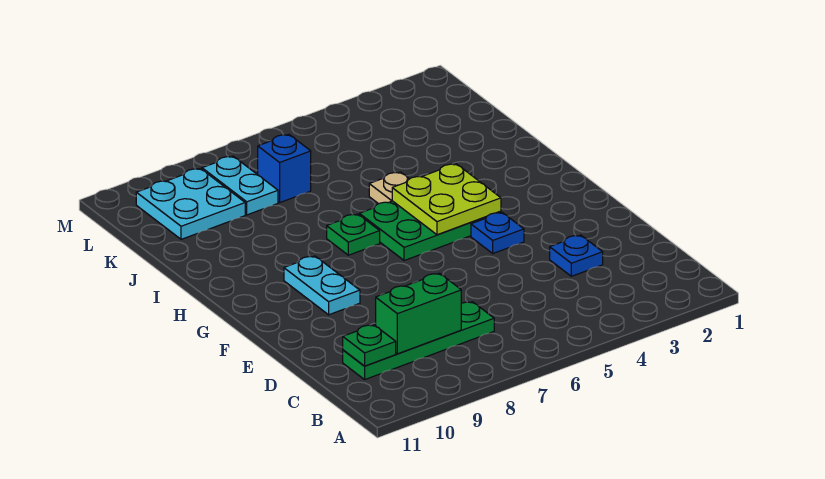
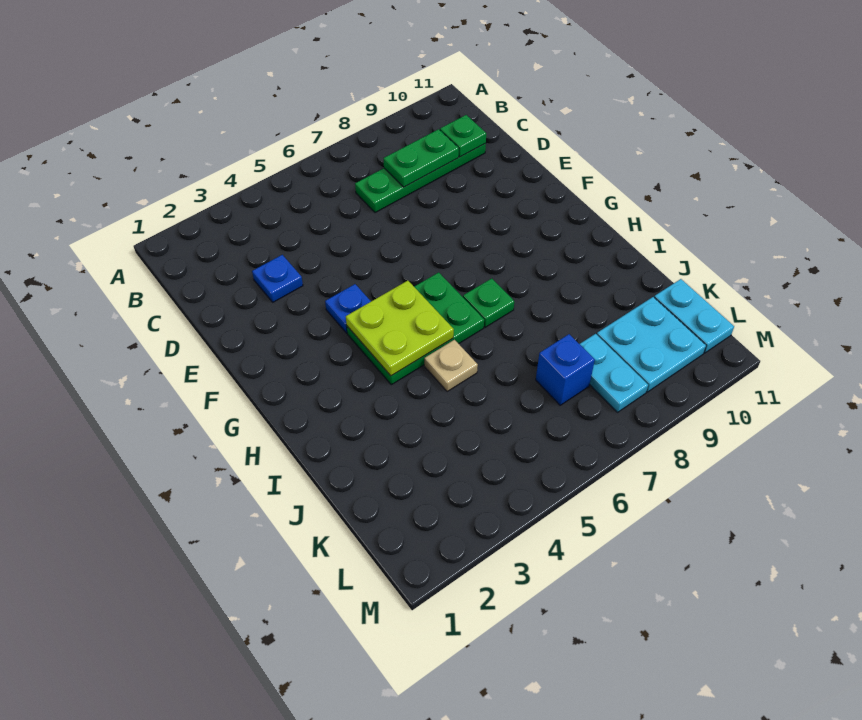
green brick C8:C9 level 2 -> green plate C8:C9 level 2
cyan plate F9:G9 level 1 -> cyan plate K11:L11 level 1

